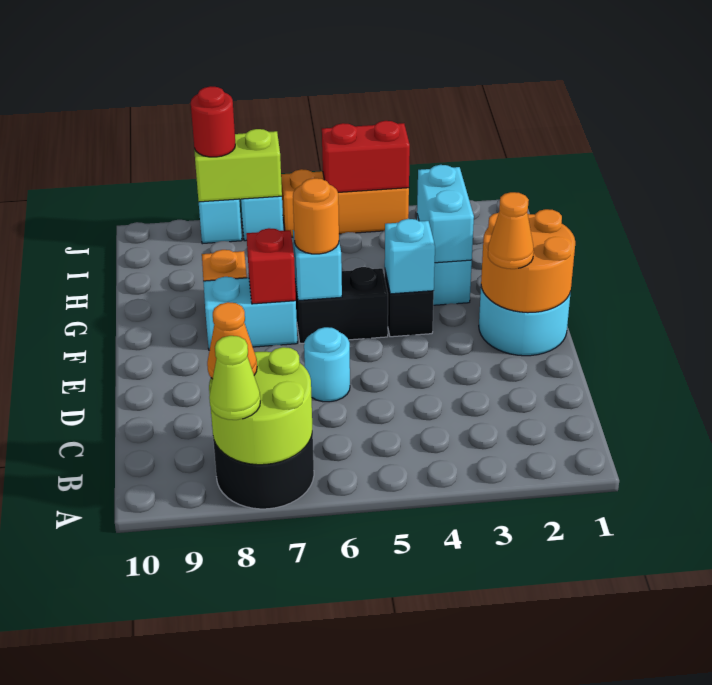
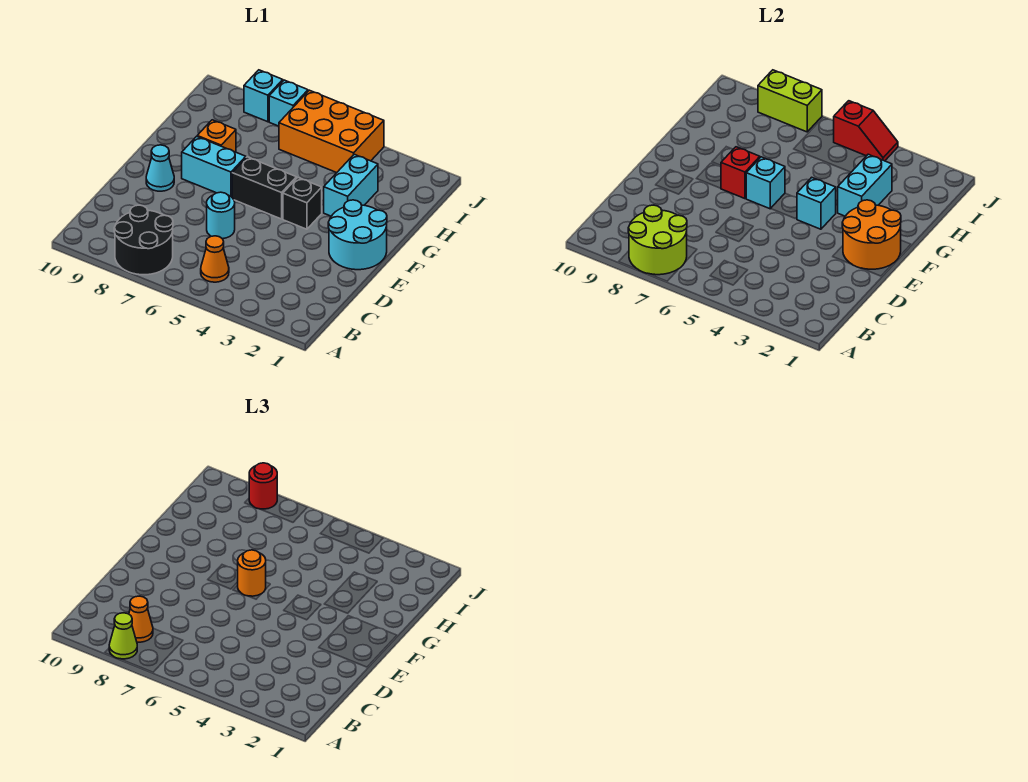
orange cone E2 level 3 -> orange cone B5 level 1
none -> cyan cone E9 level 1
orange brick J4:J6 level 1 -> orange brick I4:J6 level 1
red brick J4:J5 level 2 -> red slope J4:J5 level 2 top 5

